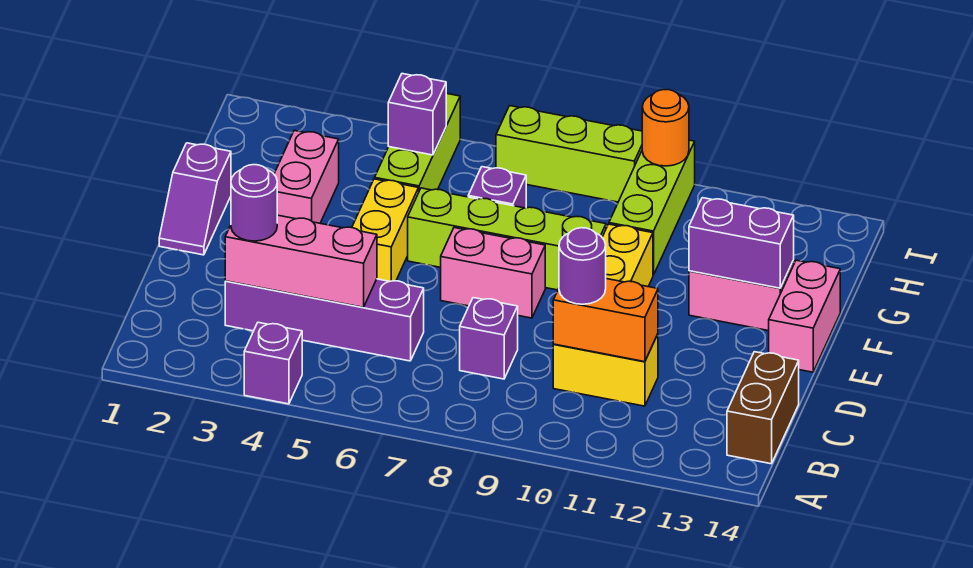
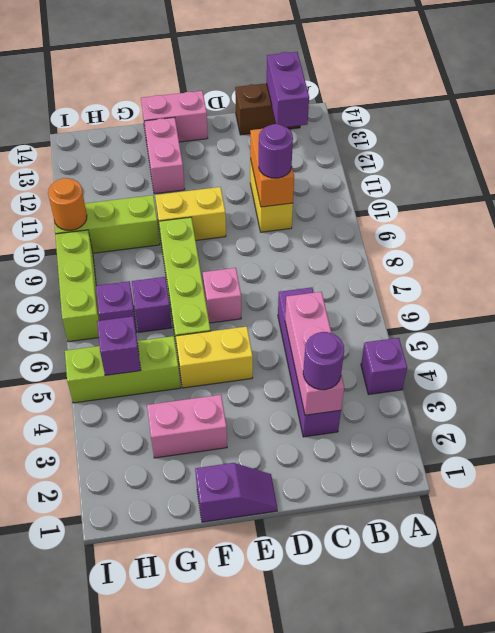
purple brick C8 level 1 -> purple brick H7 level 1
pink brick E7:E8 level 1 -> pink brick E7 level 1
purple brick F12:F13 level 2 -> purple brick B13:B14 level 2

